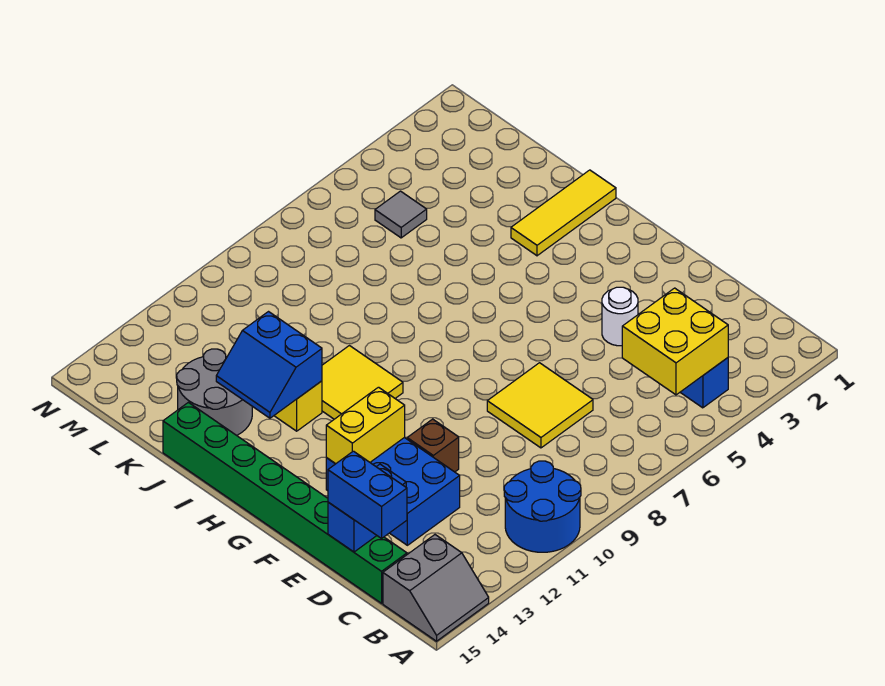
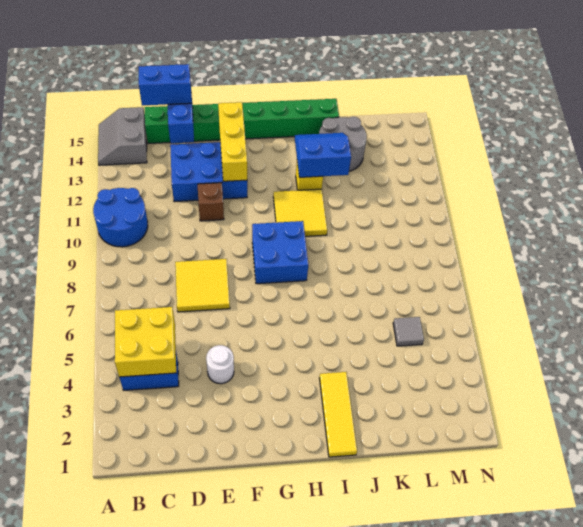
yellow brick F12:F13 level 2 -> yellow brick F12:F14 level 2
none -> blue brick G8:H9 level 1

